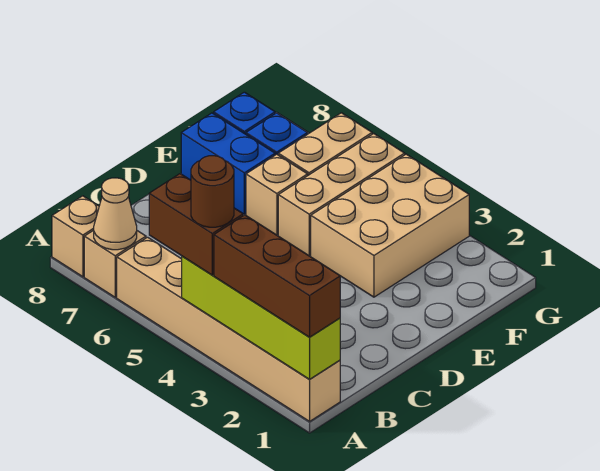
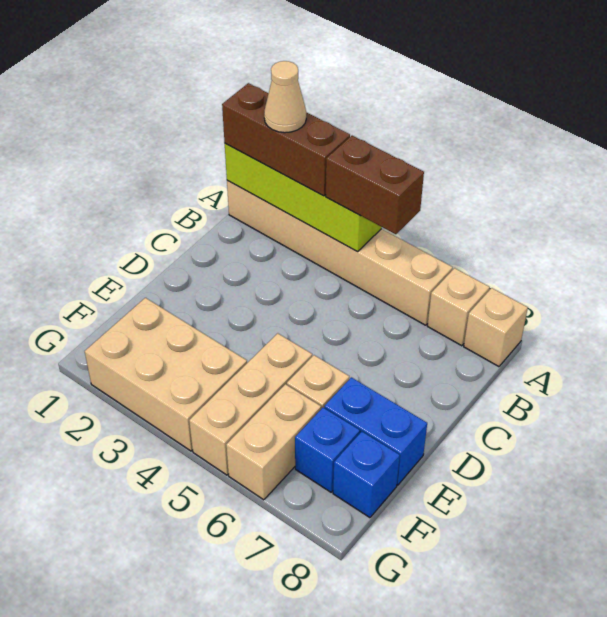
brown round brick A4 level 4 -> none
tan cone A7 level 2 -> tan cone A2 level 4
tan brick E3:G4 level 1 -> tan brick F2:G4 level 1

